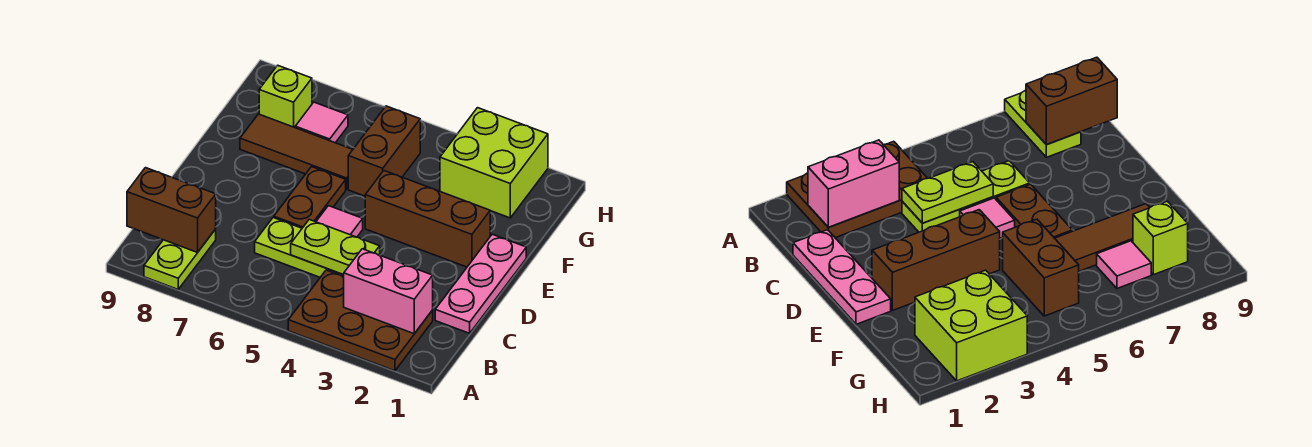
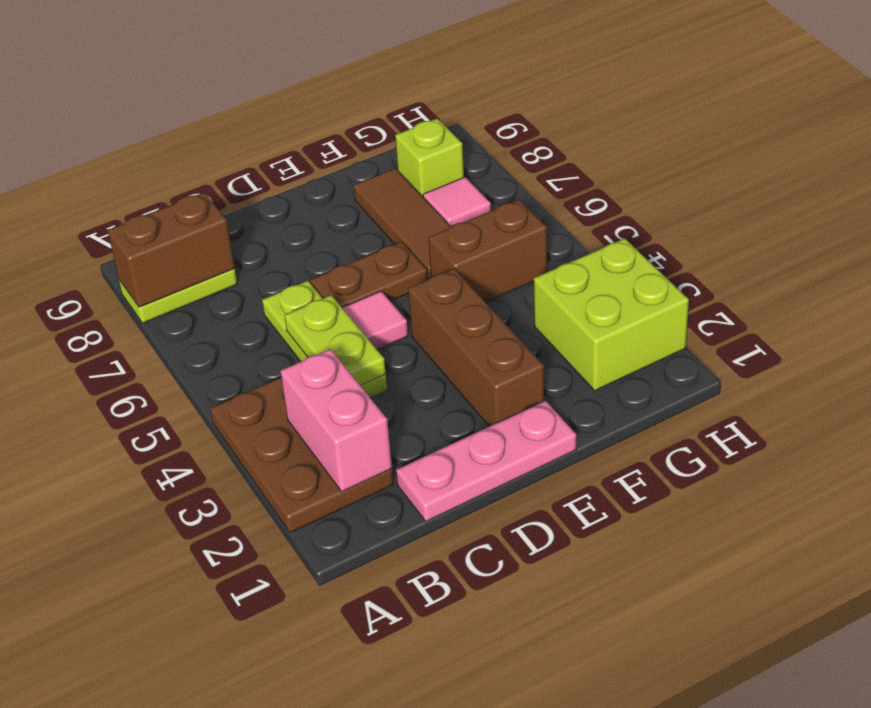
brown brick B8:B9 level 2 -> brown brick A8:B8 level 2

